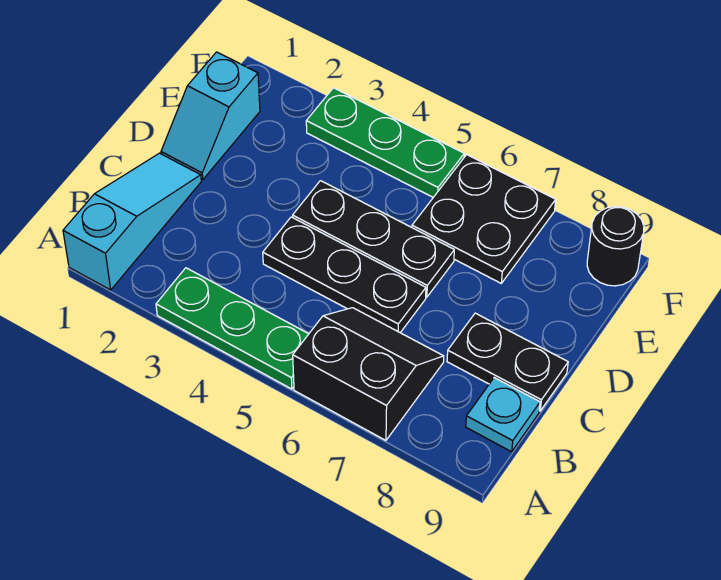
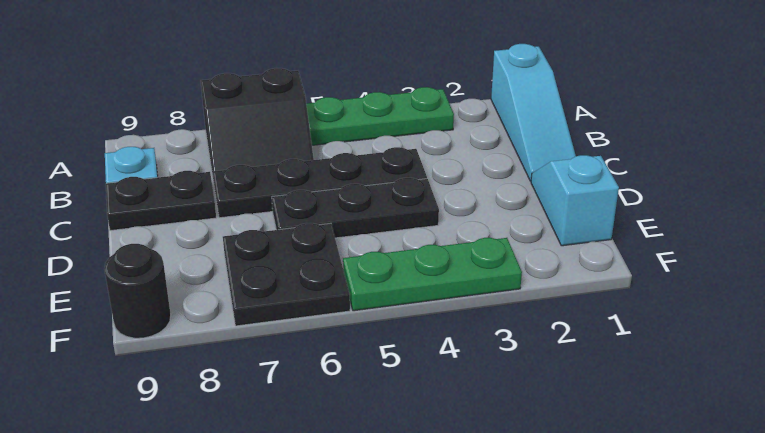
black plate C4:C6 level 1 -> black plate C4:C7 level 1

